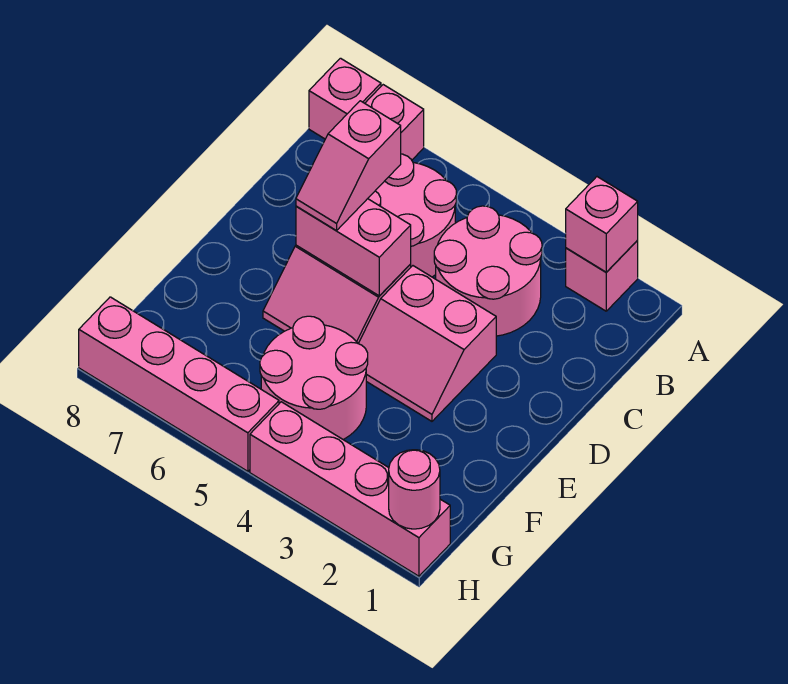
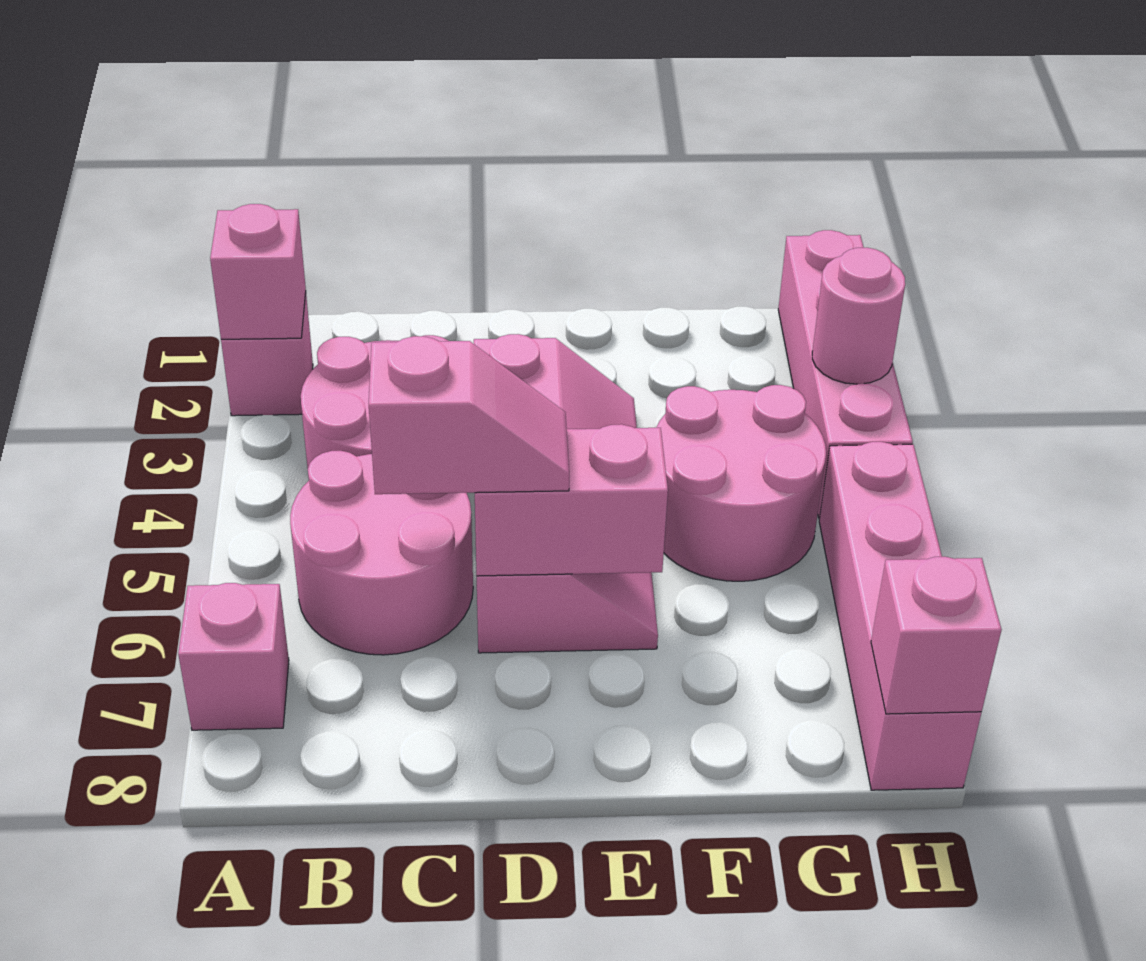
pink brick A8 level 1 -> pink brick H8 level 2
pink brick D5:D6 level 2 -> pink brick D6:E6 level 2
pink round brick H1 level 2 -> pink round brick H3 level 2

